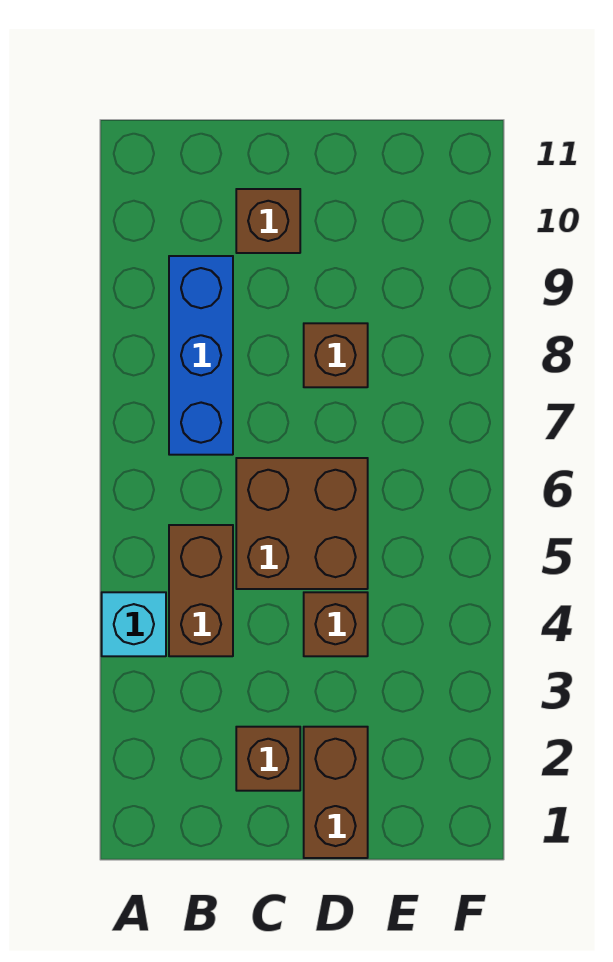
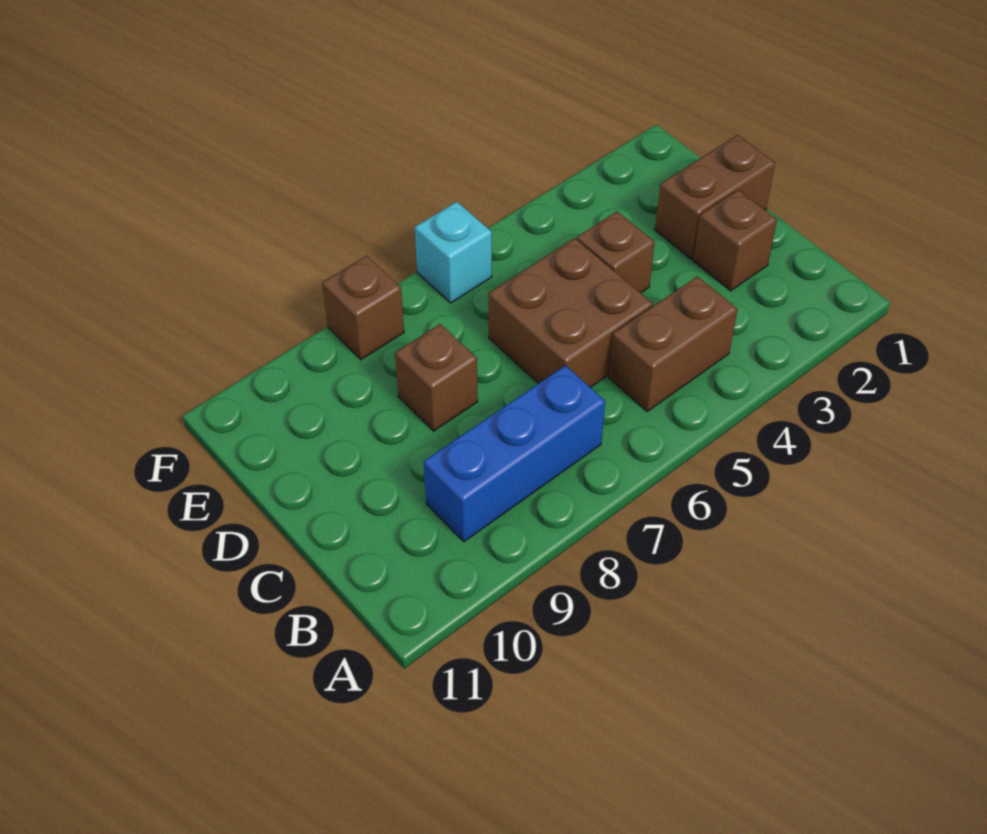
cyan brick A4 level 1 -> cyan brick F6 level 1
brown brick C10 level 1 -> brown brick F8 level 1

